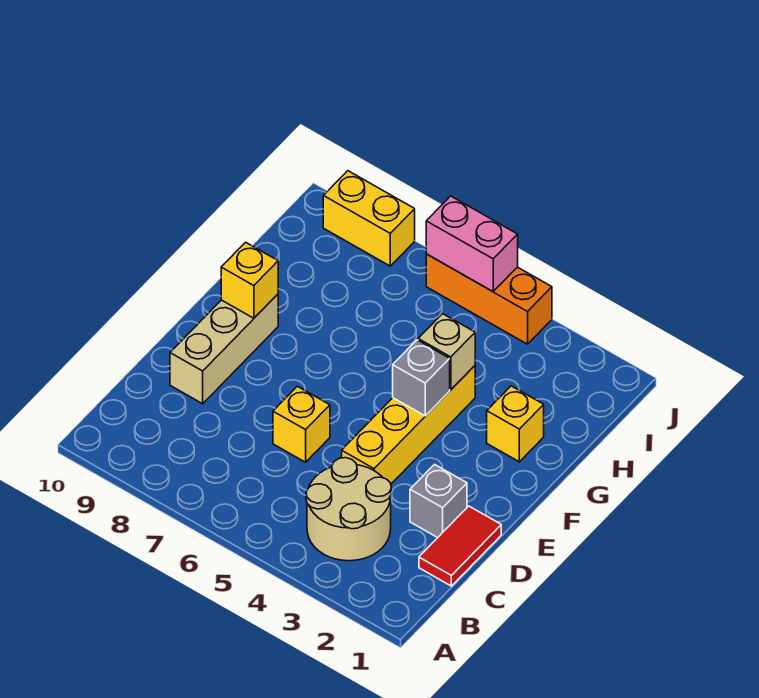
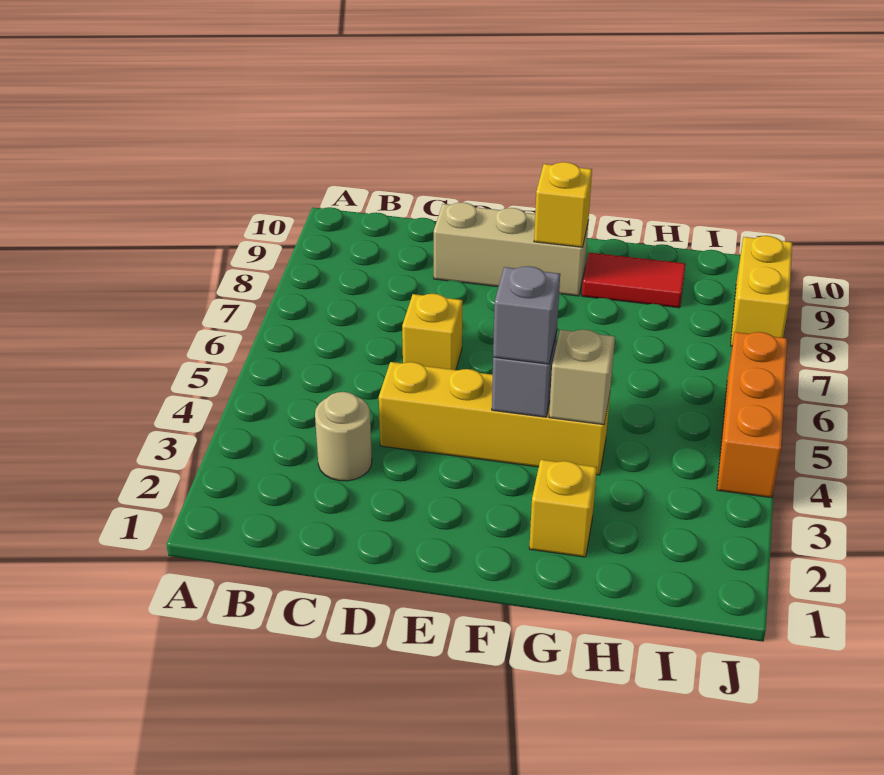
tan round brick B3:C4 level 1 -> tan round brick C3 level 1
red tile C1:D1 level 1 -> red tile G9:H9 level 1
grey brick D2 level 1 -> grey brick F4 level 3
pink brick J5:J6 level 2 -> none

